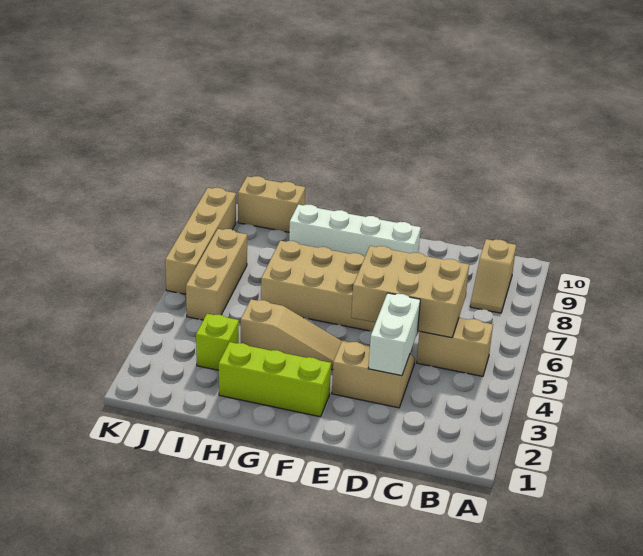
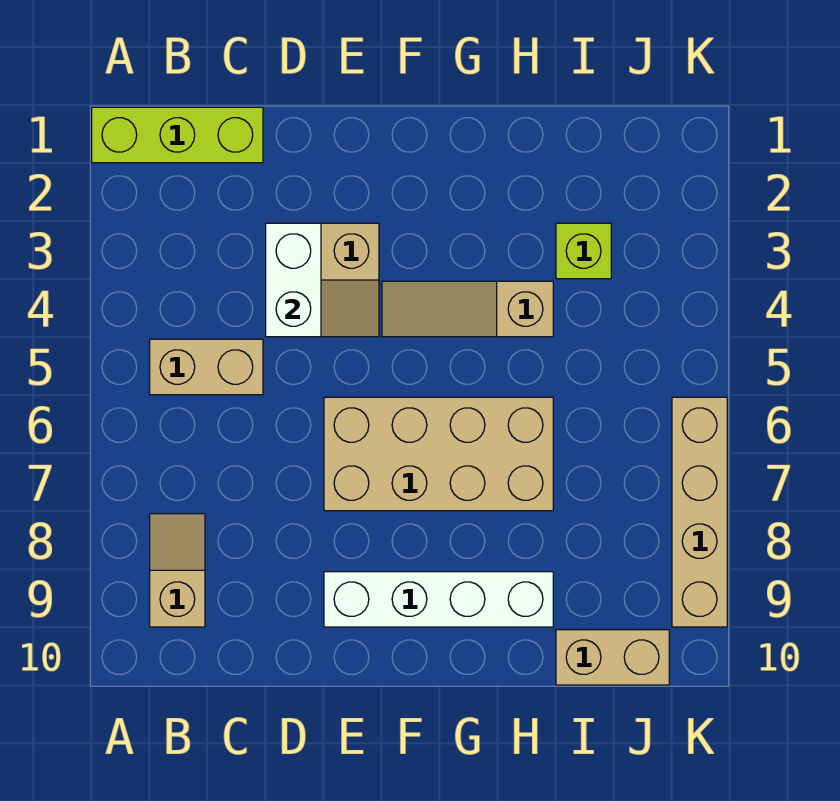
tan brick C5:E6 level 2 -> none
lime brick F2:H2 level 1 -> lime brick A1:C1 level 1
tan brick J5:J7 level 1 -> none

